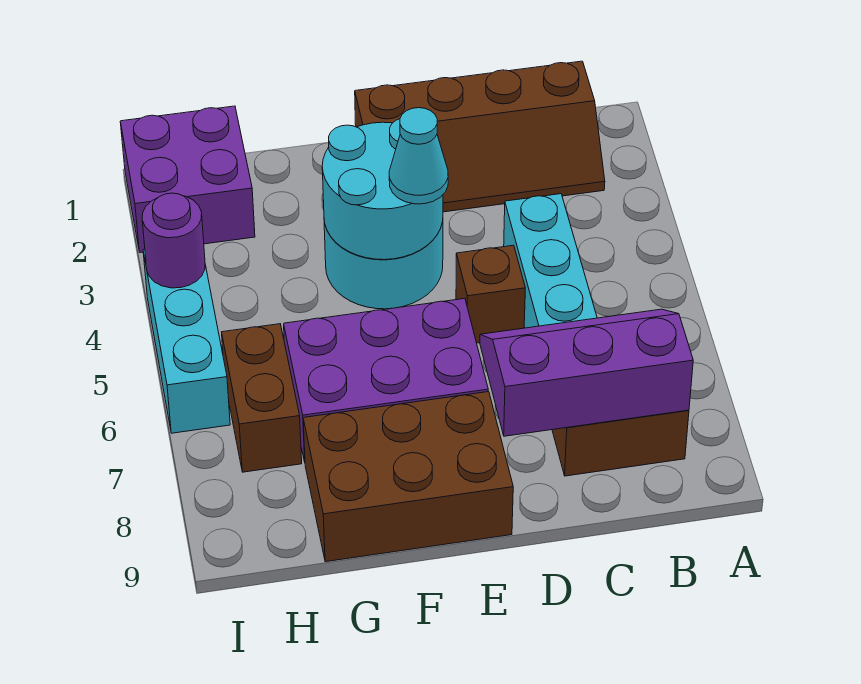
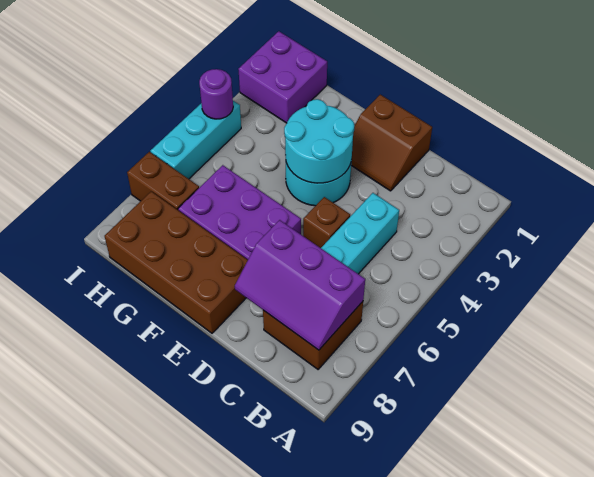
brown slope B1:E2 level 1 top 1 -> brown slope D1:E2 level 1 top 1
purple slope B7:D8 level 2 top 8 -> purple slope B7:D8 level 2 top 7
cyan cone E4 level 3 -> none
brown brick E8:G9 level 1 -> brown brick E8:H9 level 1
brown brick H6:H7 level 1 -> brown brick H7:I7 level 1

